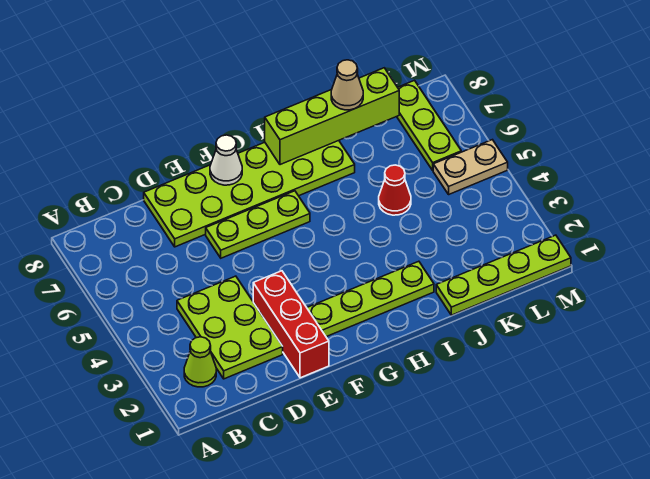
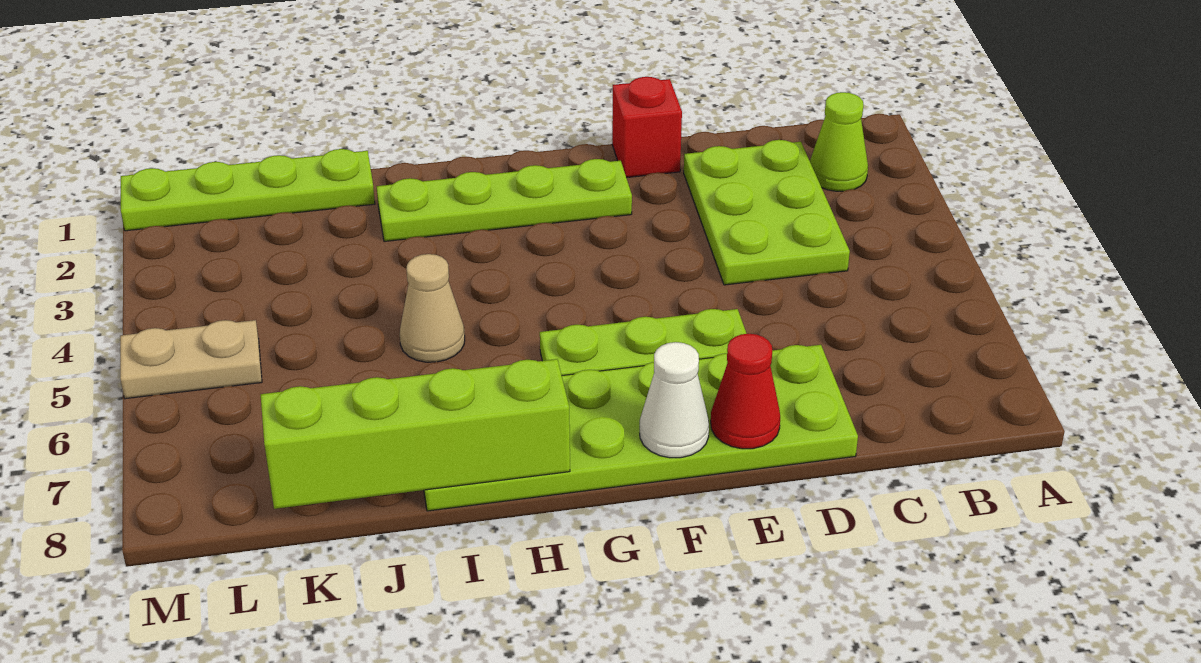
red brick E1:E3 level 1 -> red brick E1 level 1
red cone J5 level 1 -> red cone E8 level 2
tan cone J8 level 3 -> tan cone I5 level 1
lime plate L6:L8 level 1 -> none

